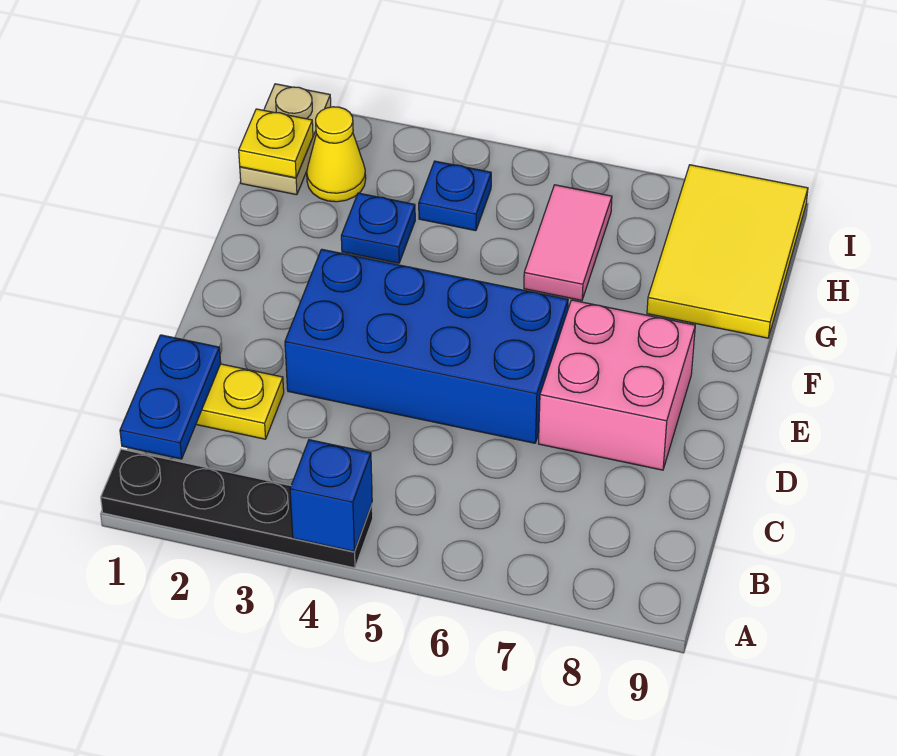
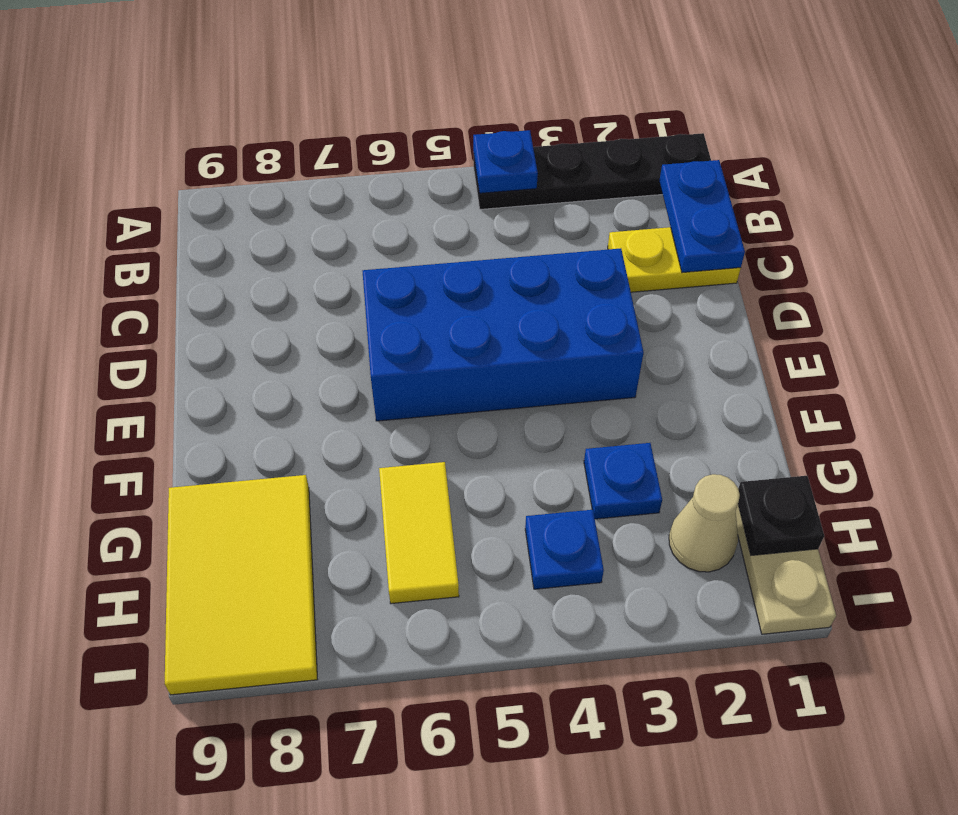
blue brick A4 level 2 -> blue plate A4 level 2
pink brick D7:E8 level 1 -> none
pink tile G6:H6 level 1 -> yellow tile G6:H6 level 1
yellow plate H1 level 2 -> black plate H1 level 2
yellow cone H2 level 1 -> tan cone H2 level 1

